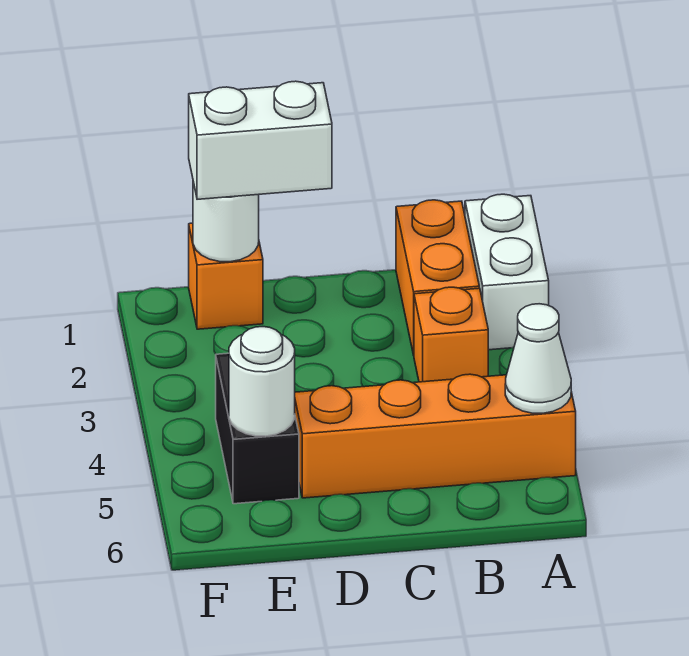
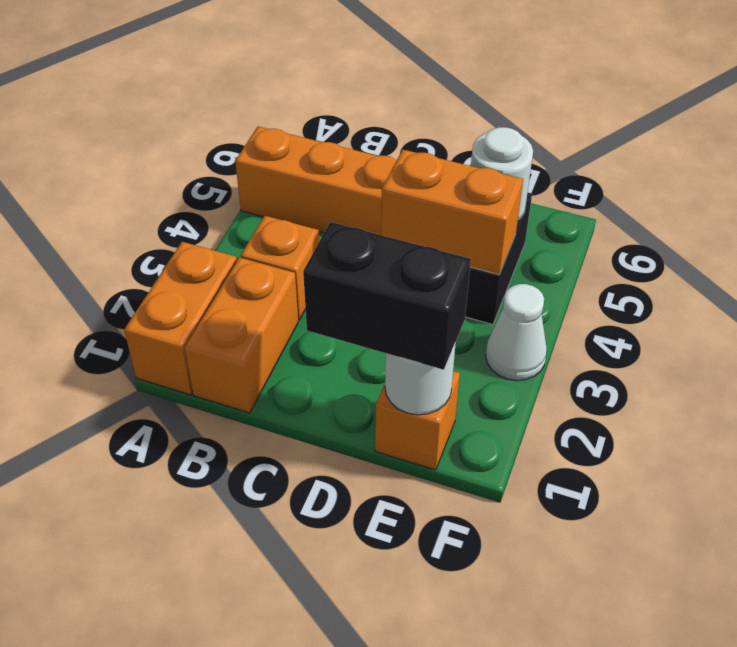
white brick A1:A2 level 1 -> orange brick A1:A2 level 1
white cone A5 level 2 -> white cone F3 level 1
white brick D1:E1 level 3 -> black brick D1:E1 level 3
none -> orange brick D4:E4 level 2

